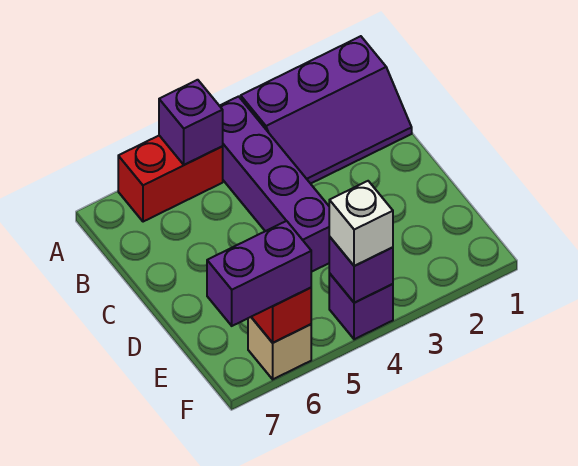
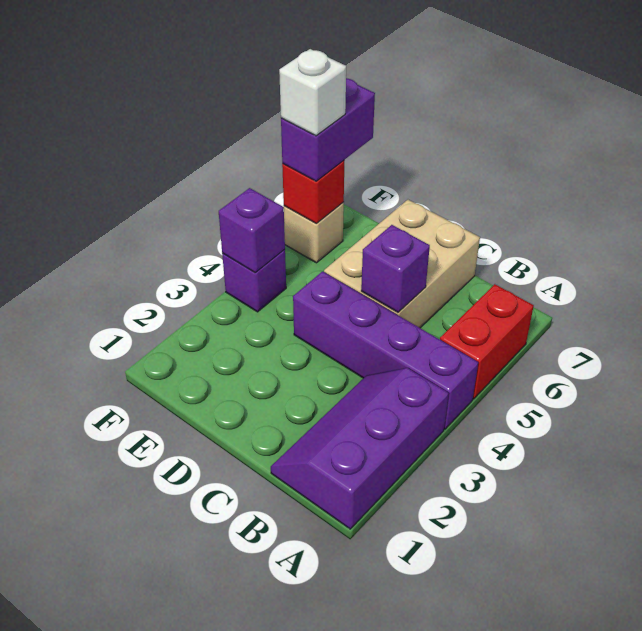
purple brick A5 level 2 -> purple brick C5 level 2
none -> tan brick C5:D7 level 1
white brick F4 level 3 -> white brick F6 level 4

